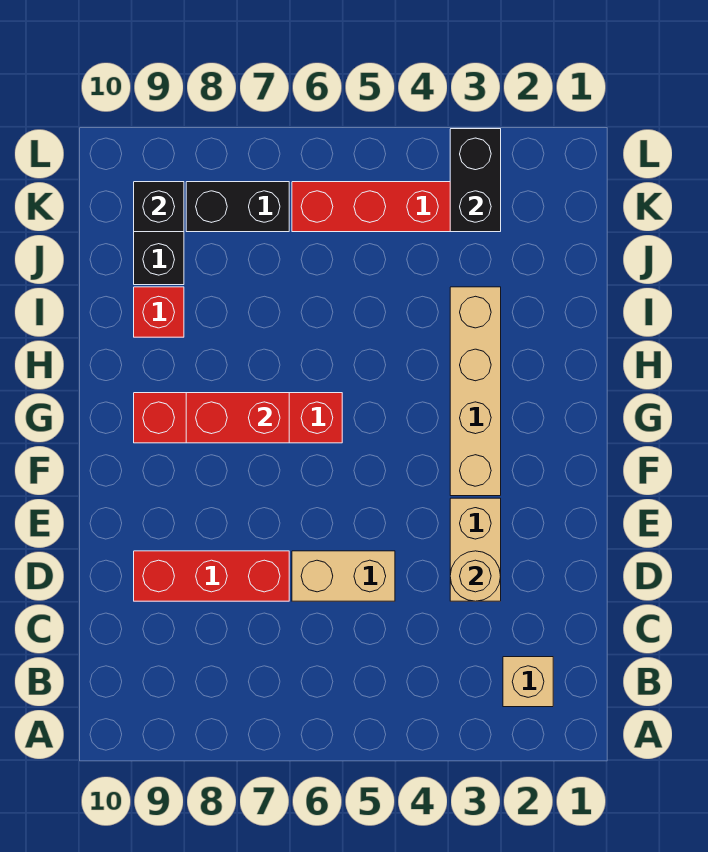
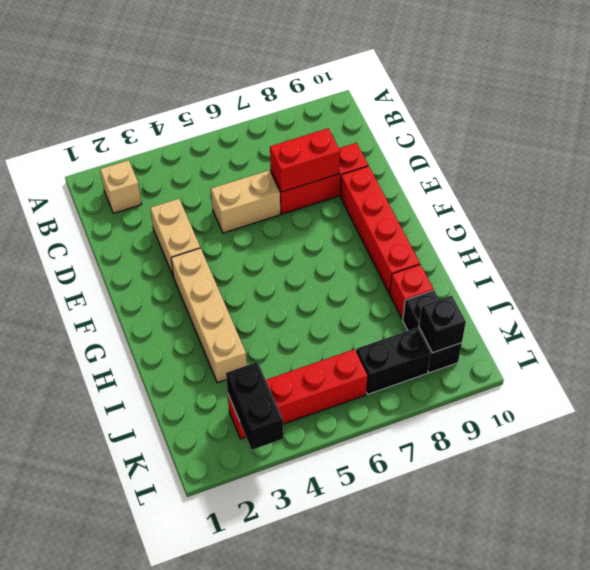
tan round brick D3 level 2 -> none
red brick G6:G9 level 1 -> red brick E9:H9 level 1
red brick G7:G8 level 2 -> red brick D7:D8 level 2

